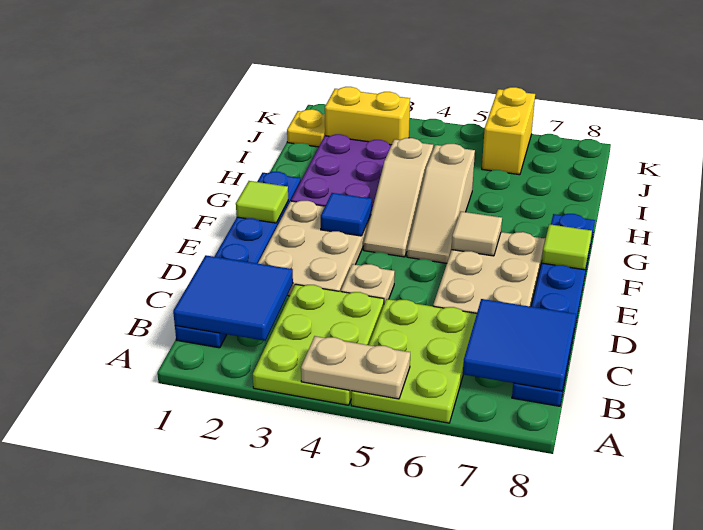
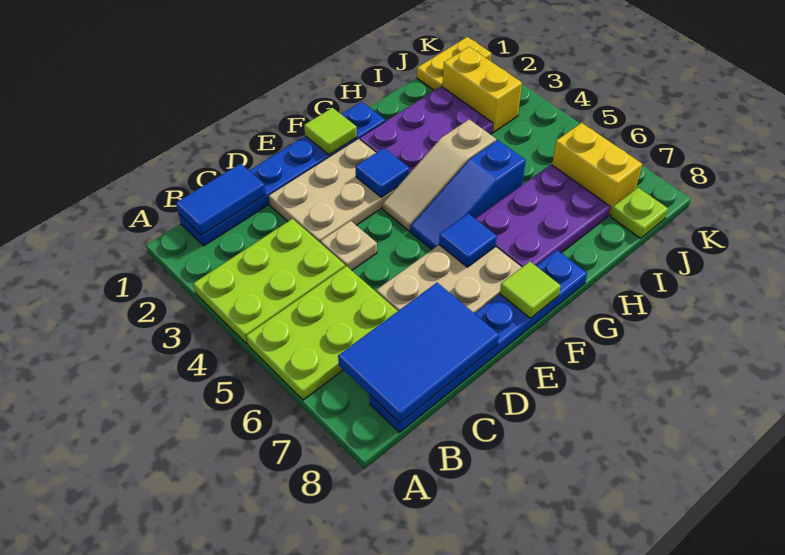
tan plate A4:A5 level 2 -> none
blue tile B1:C2 level 2 -> blue tile B1:C1 level 2
blue tile B7:C8 level 2 -> blue tile B7:D8 level 2
tan slope F5:H5 level 1 top H -> blue slope F5:H5 level 1 top H
tan tile F6 level 2 -> blue tile F6 level 2
none -> purple plate G6:I7 level 1
yellow plate J1 level 1 -> yellow plate J1:K1 level 1
yellow brick J6:K6 level 1 -> yellow brick J6:J7 level 1
none -> lime plate J8 level 1

